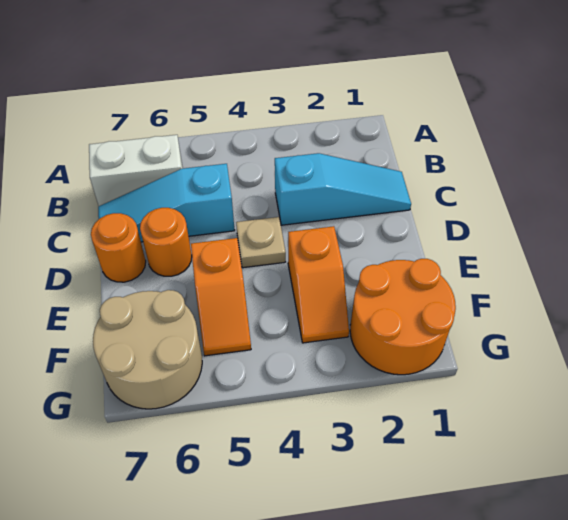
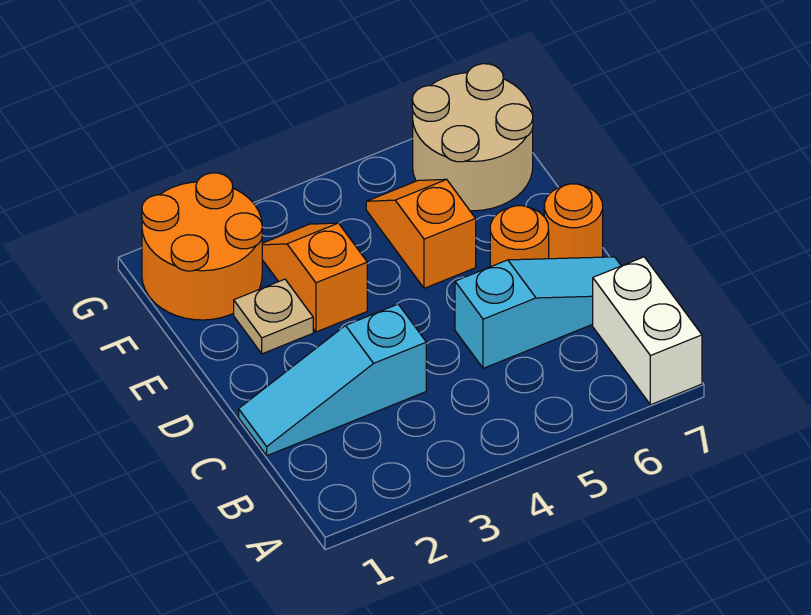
white brick B6:B7 level 1 -> white brick A7:B7 level 1
tan plate D4 level 1 -> tan plate E2 level 1

